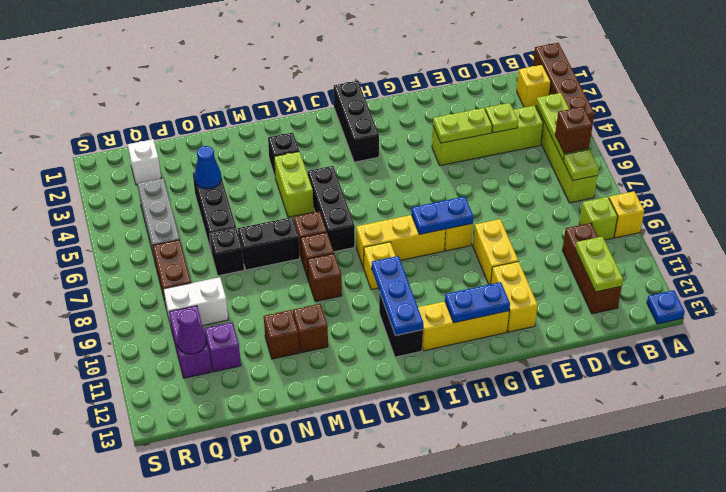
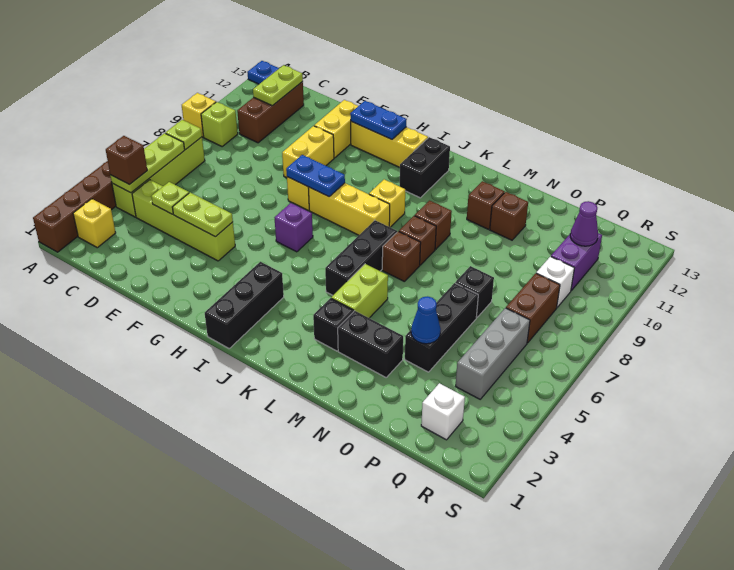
brown brick B6 level 3 -> brown brick B4 level 3
blue plate J10:J12 level 2 -> none
black brick M7:N7 level 1 -> black brick M3:N3 level 1
white brick P9:Q9 level 1 -> white brick Q9 level 1
purple brick P11 level 1 -> purple brick H6 level 1

